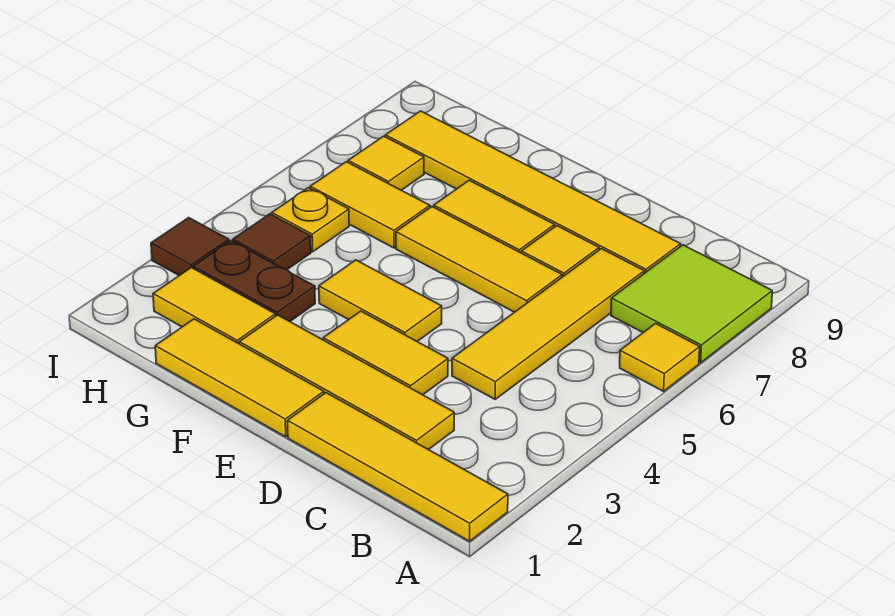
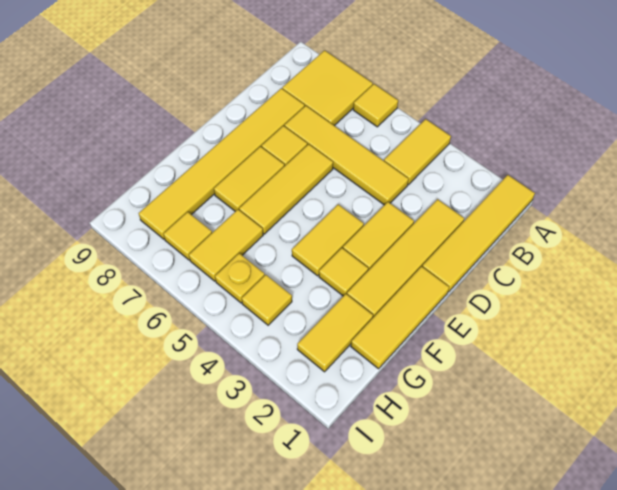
none -> yellow tile A4:B4 level 1
lime tile A7:B8 level 1 -> yellow tile A7:B8 level 1
none -> yellow tile F3 level 1
brown plate G3:H3 level 1 -> none
brown tile H4 level 1 -> yellow tile H4 level 1
brown tile I3 level 1 -> none

